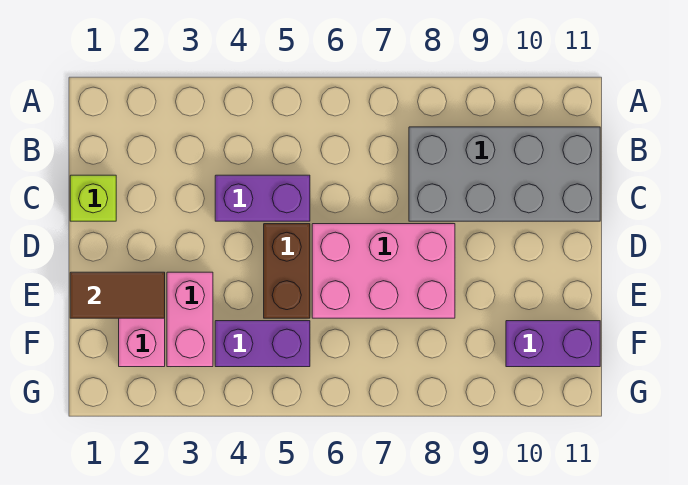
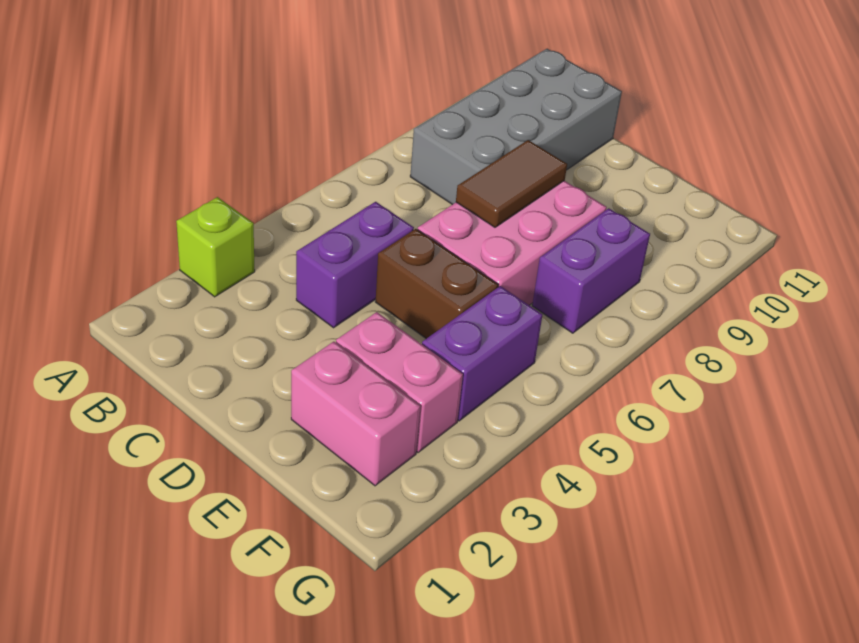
lime brick C1 level 1 -> lime brick A3 level 1
brown tile E1:E2 level 2 -> brown tile D7:D8 level 2
purple brick F10:F11 level 1 -> purple brick F7:F8 level 1

